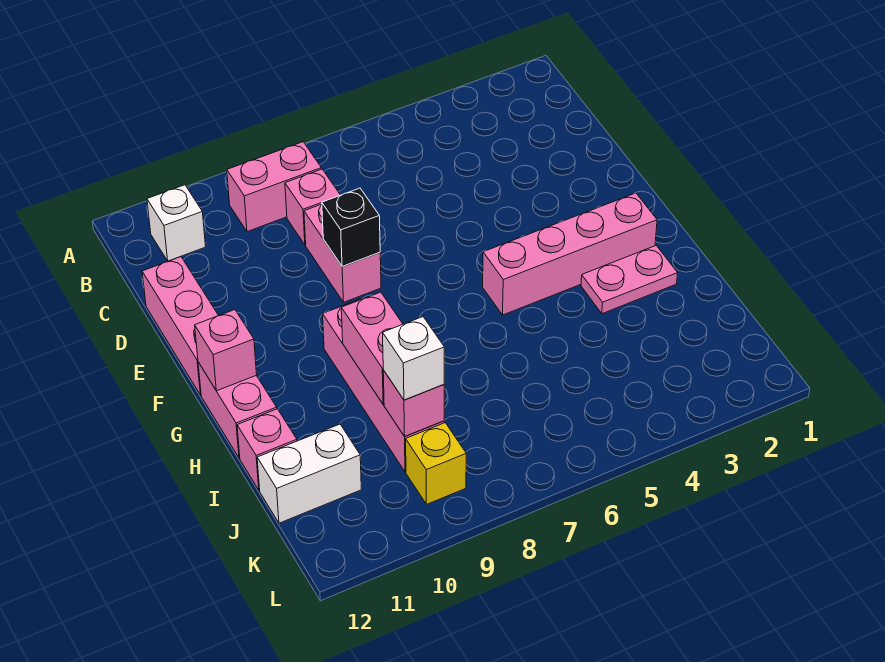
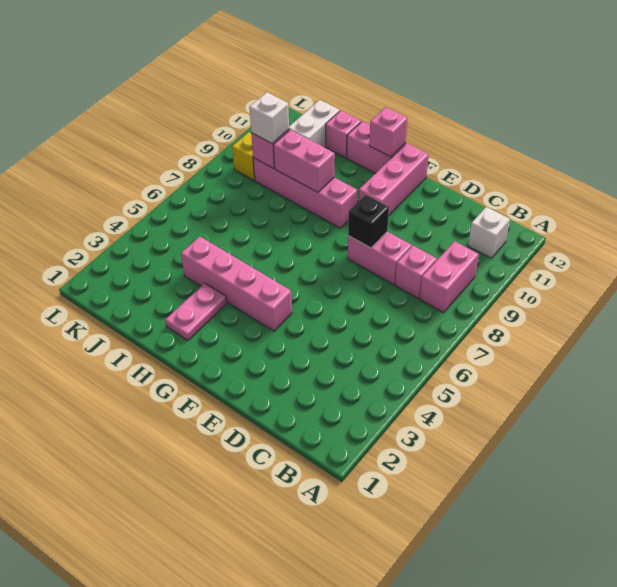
pink brick D12:F12 level 1 -> pink brick F10:F12 level 1
pink brick G2:G5 level 1 -> pink brick F4:I4 level 1

